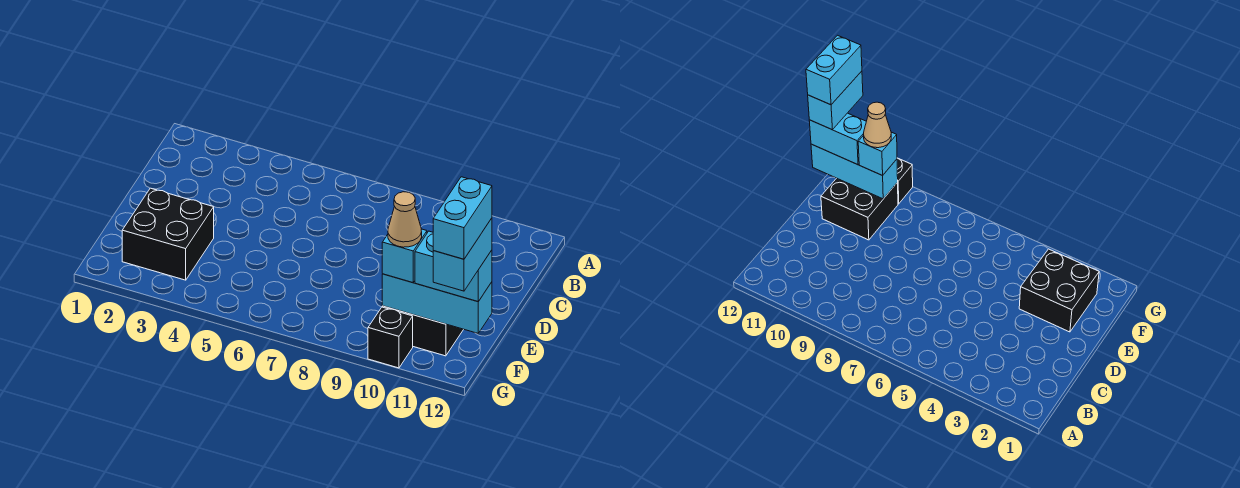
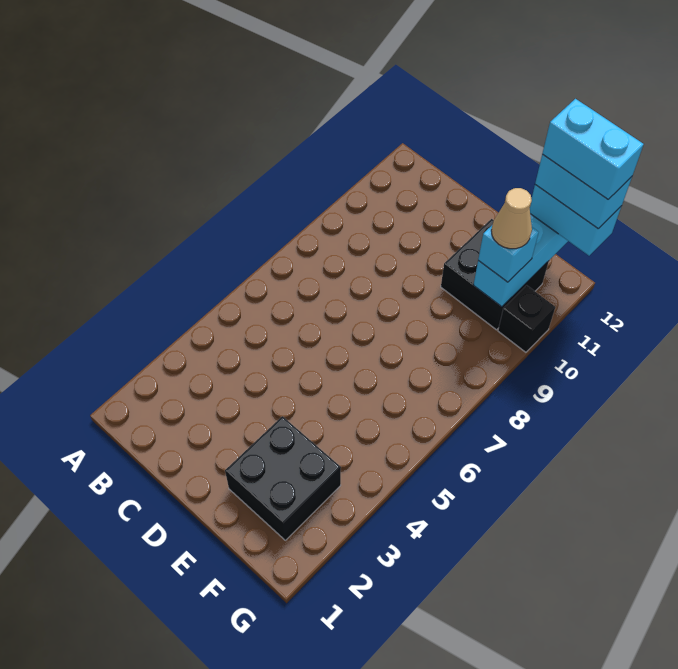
cyan brick F11:F12 level 3 -> cyan brick F12:G12 level 3

